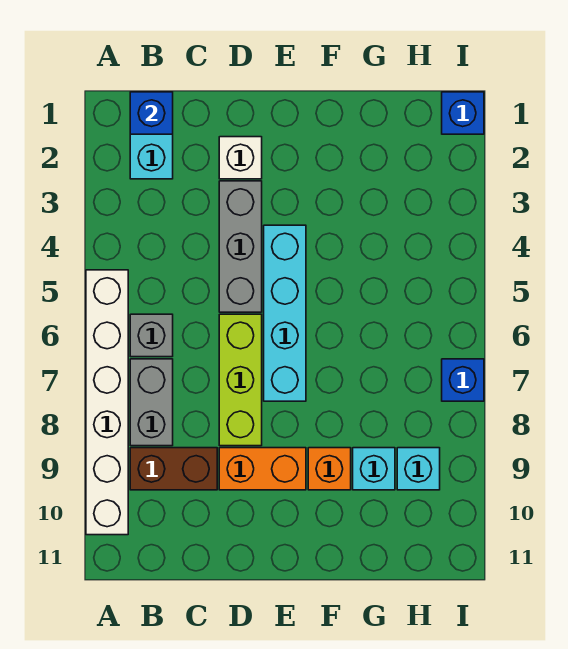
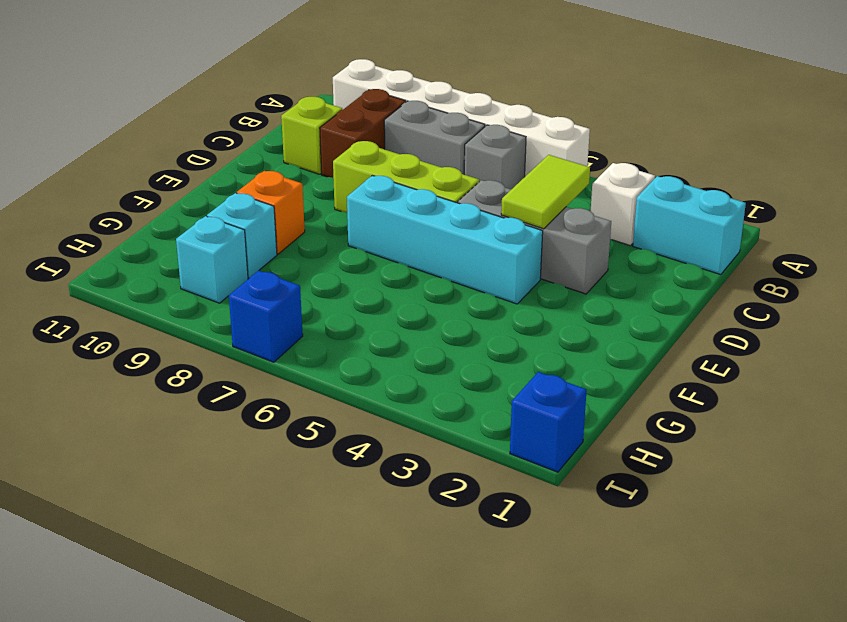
blue brick B1 level 2 -> none
none -> lime tile C4:D4 level 2
none -> lime brick C10 level 1
white brick D2 level 1 -> white brick B3 level 1
orange brick D9:E9 level 1 -> none

